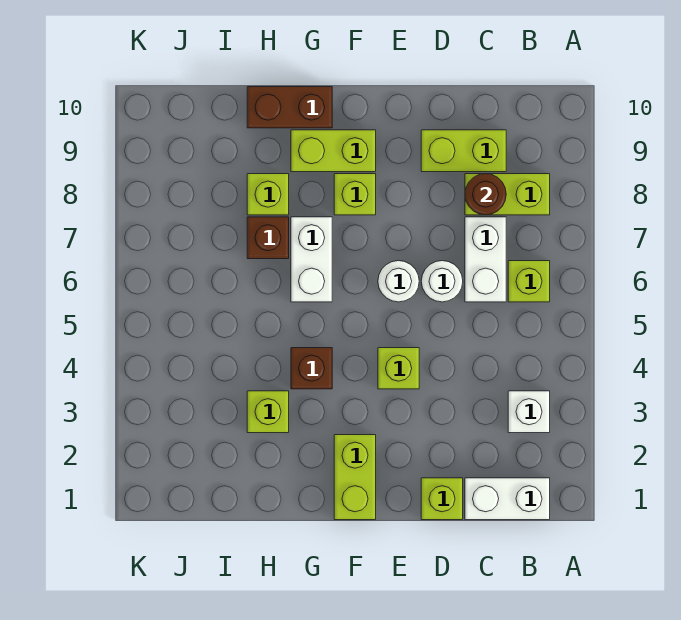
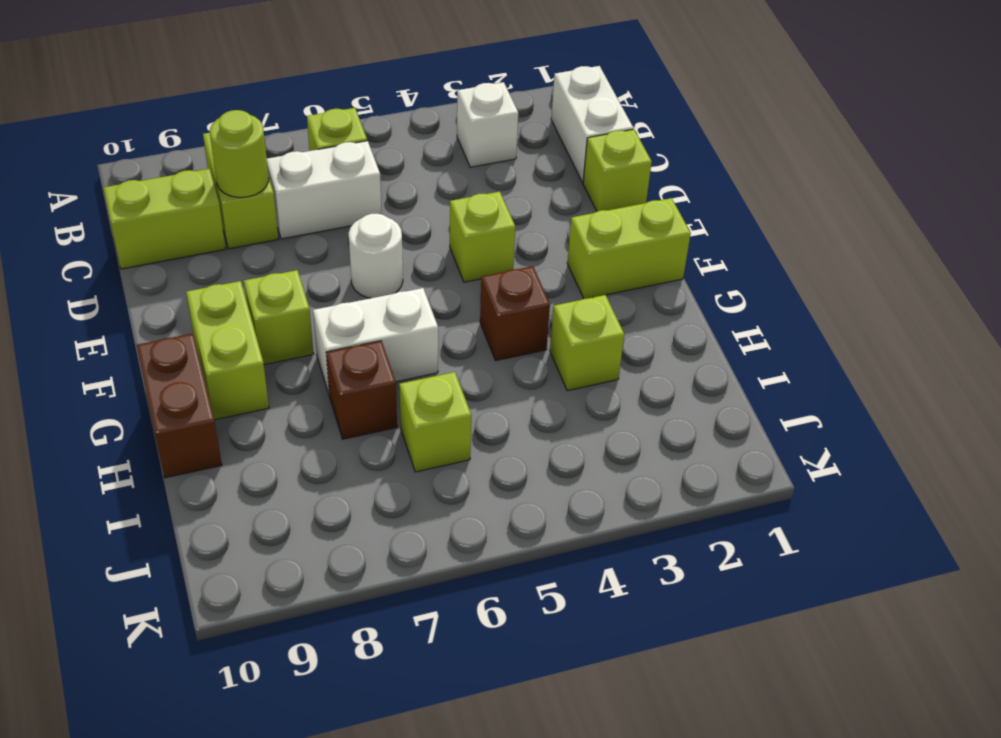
brown round brick C8 level 2 -> lime round brick C8 level 2
lime brick C9:D9 level 1 -> lime brick C9:C10 level 1
white round brick D6 level 1 -> none
lime brick H8 level 1 -> lime brick I6 level 1

